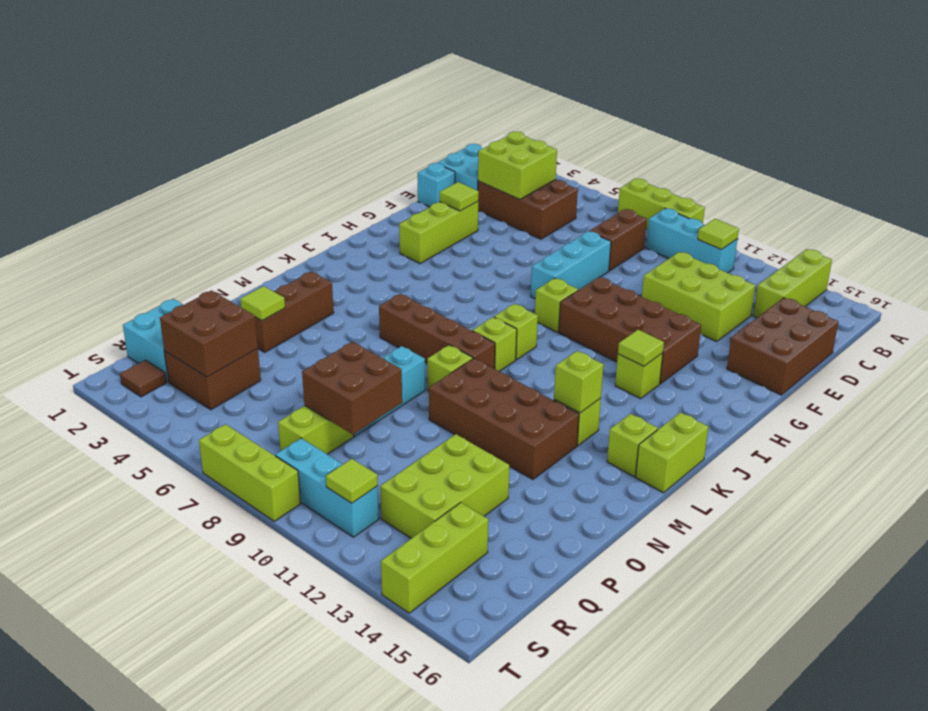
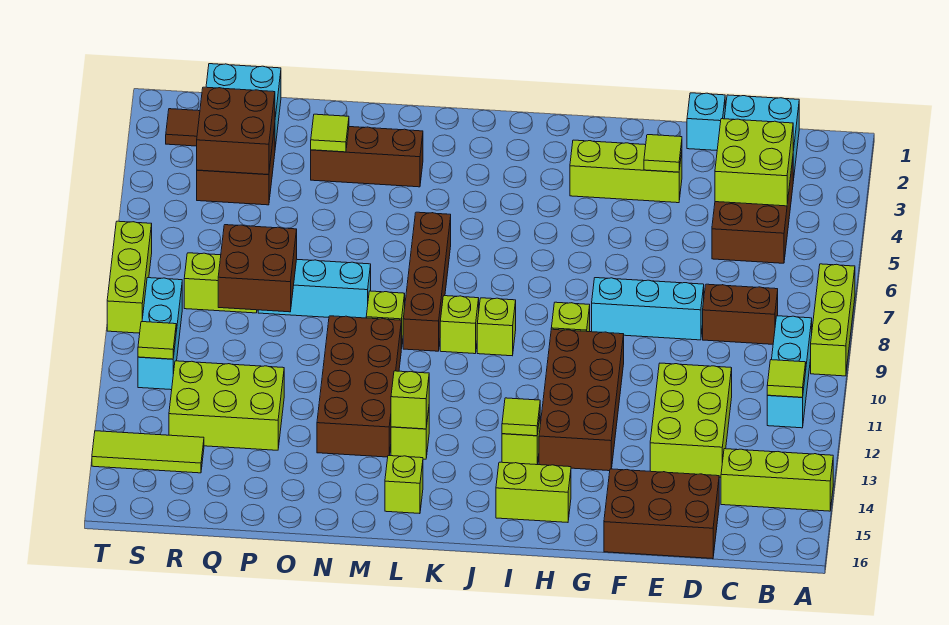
lime brick K16:L16 level 1 -> lime brick H15:I15 level 1
lime brick R14:T14 level 1 -> lime tile R14:T14 level 1

